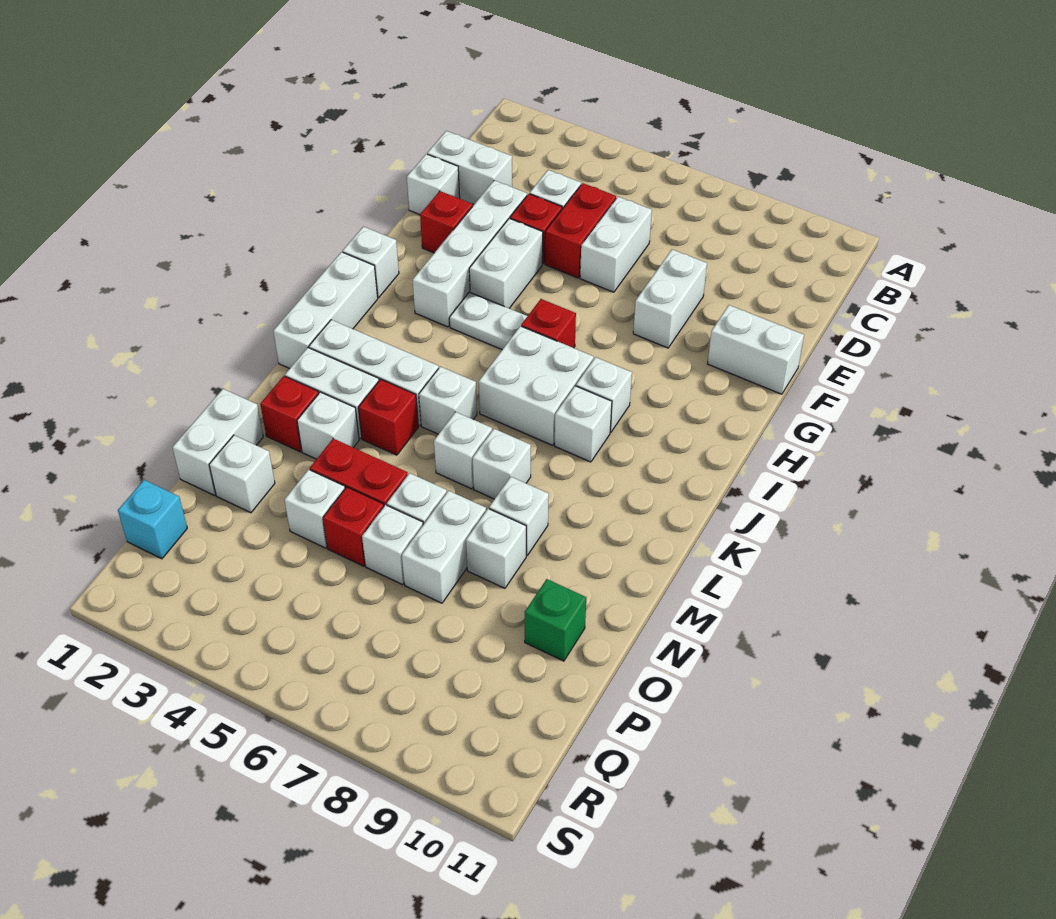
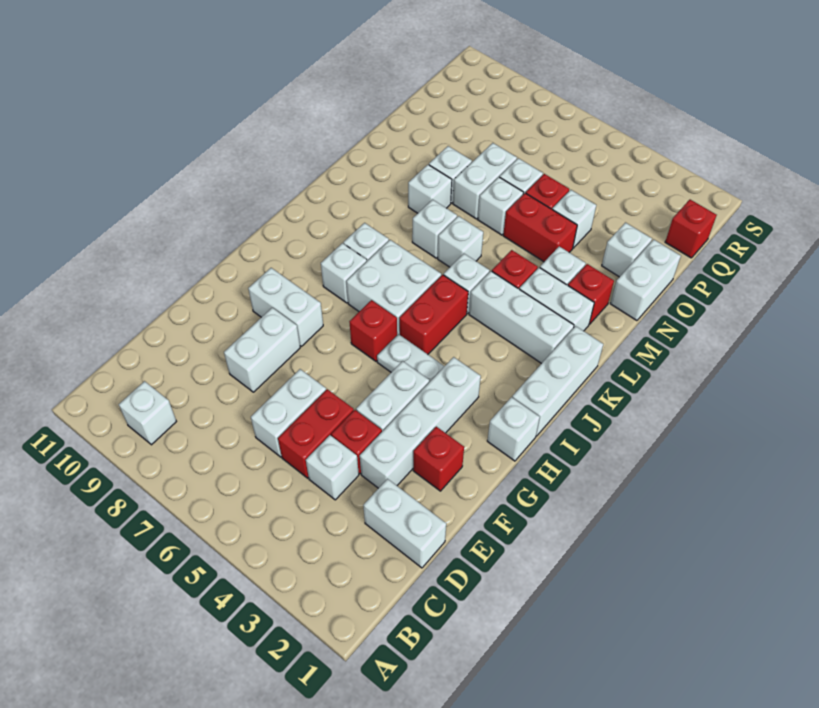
white brick E1 level 1 -> white brick B9 level 1
white brick F10:F11 level 1 -> white brick G8:G9 level 1
none -> red brick I5:J5 level 1
green brick O10 level 1 -> none
cyan brick Q1 level 1 -> red brick Q1 level 1

